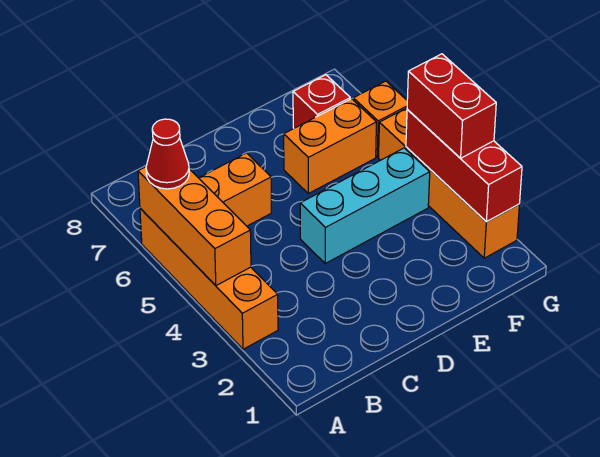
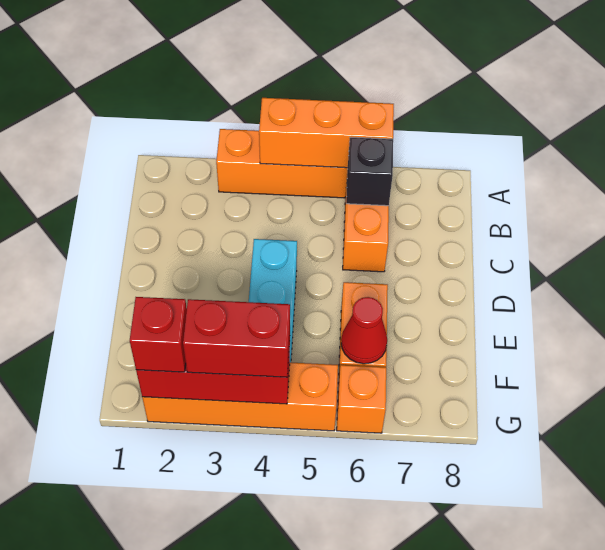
red cone A6 level 3 -> red cone F6 level 2
none -> black brick B6 level 2
red brick F7 level 1 -> red brick G2 level 3

